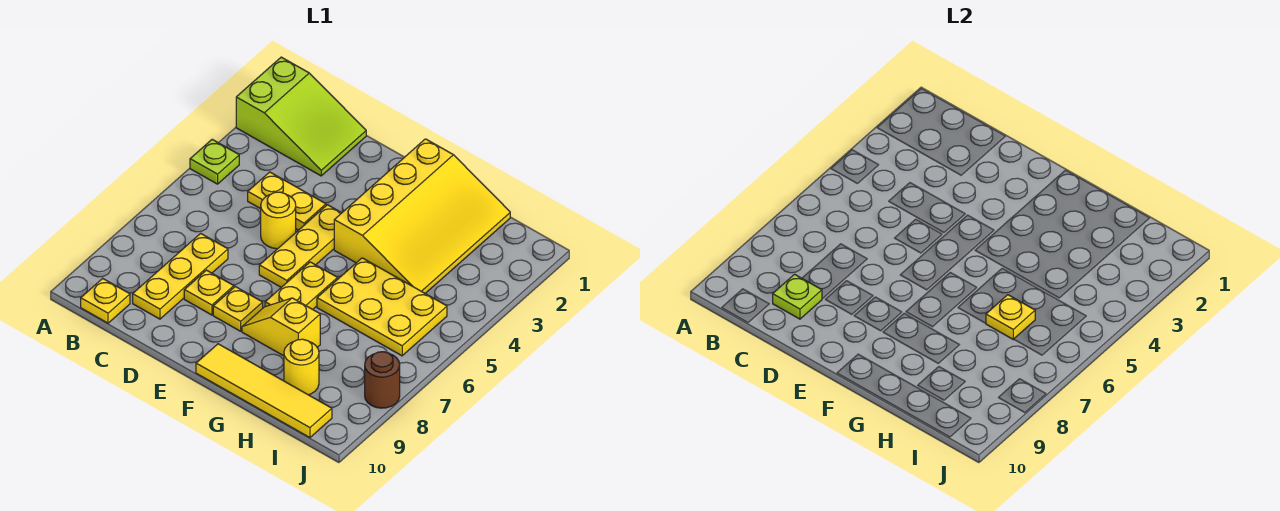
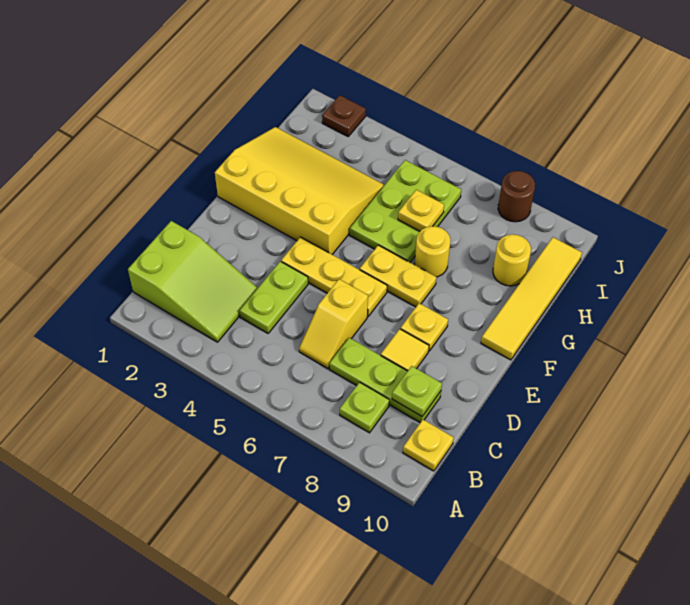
lime slope A1:C2 level 1 top A -> lime slope B1:C3 level 1 top 1
lime plate A4 level 1 -> lime plate B8 level 1
yellow plate C4:D4 level 1 -> lime plate C4:D4 level 1
yellow plate C7:C9 level 1 -> lime plate C7:C9 level 1
yellow round brick D5 level 1 -> yellow round brick G7 level 1
yellow plate D8 level 1 -> yellow tile D8 level 1
yellow slope F8:G8 level 1 top G -> yellow slope C6:D6 level 1 top D
yellow plate G5:I6 level 1 -> lime plate G5:I6 level 1
none -> brown plate J2 level 1

